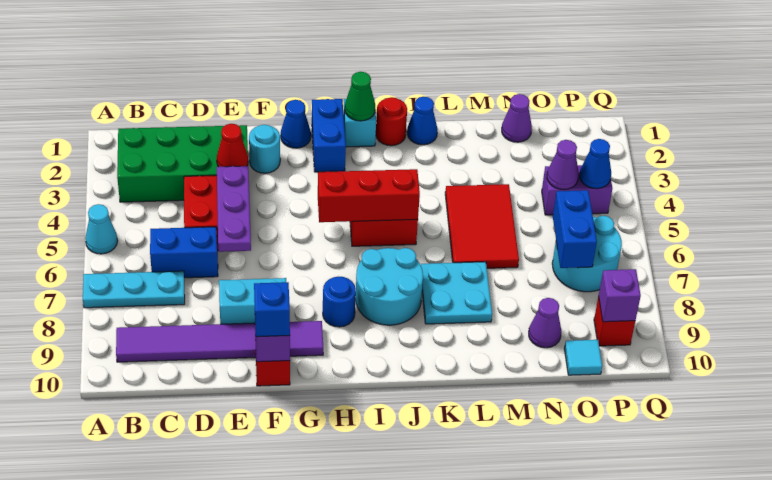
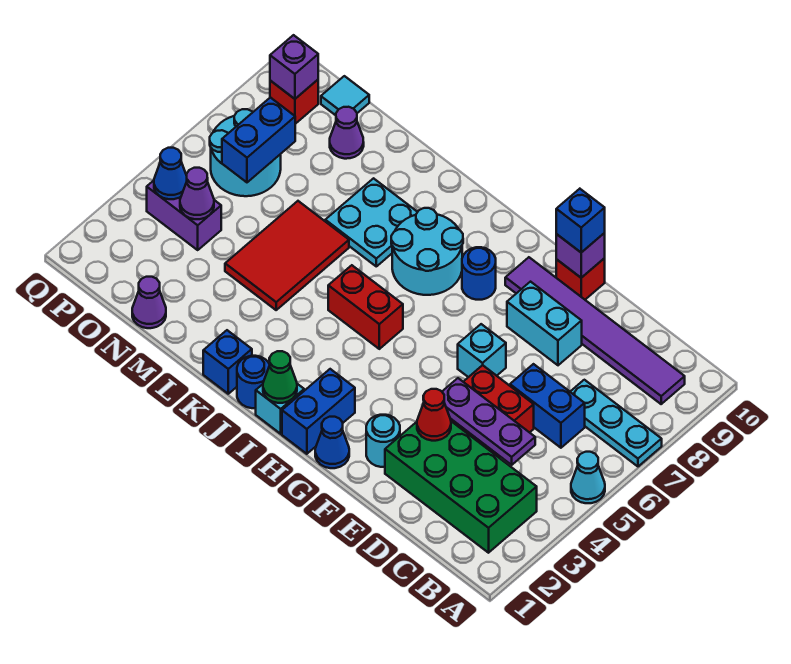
purple plate E4:E6 level 2 -> purple plate C4:E4 level 2
none -> cyan brick F6 level 1
red brick H5:J5 level 2 -> none
red round brick J1 level 1 -> blue round brick J1 level 1
blue cone K1 level 1 -> blue brick K1 level 1

